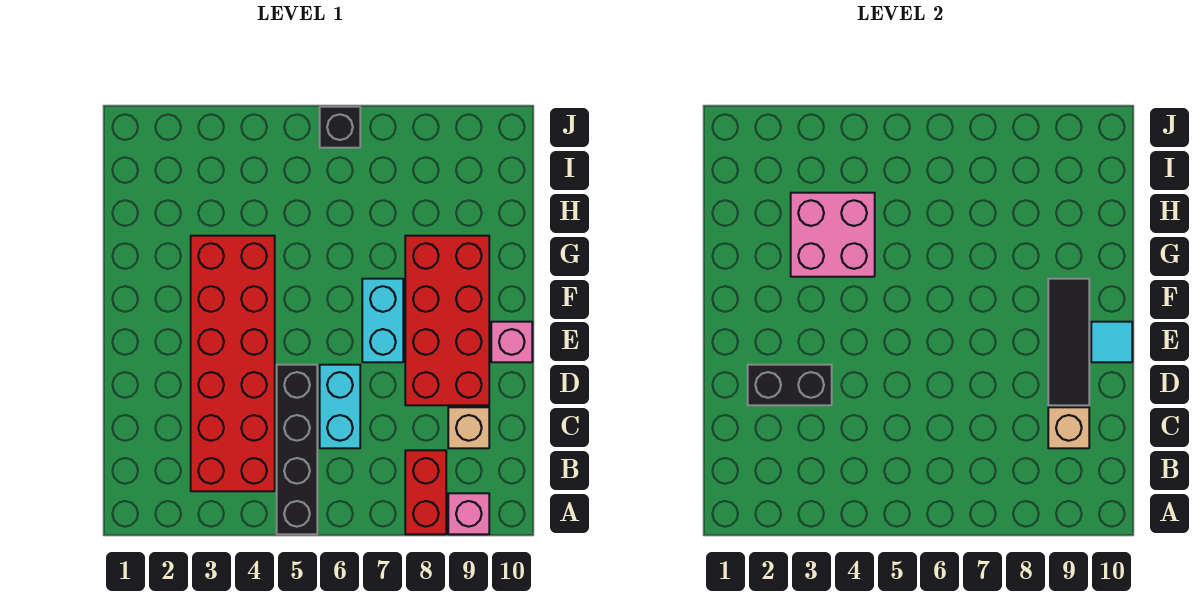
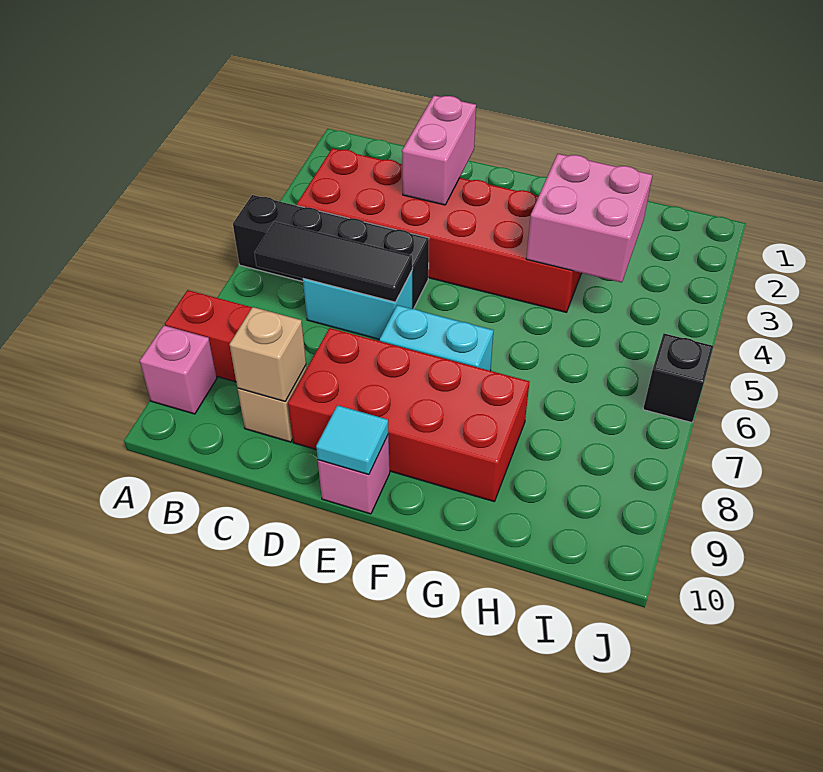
black brick D2:D3 level 2 -> pink brick D2:D3 level 2
black tile D9:F9 level 2 -> black tile B6:D6 level 2

